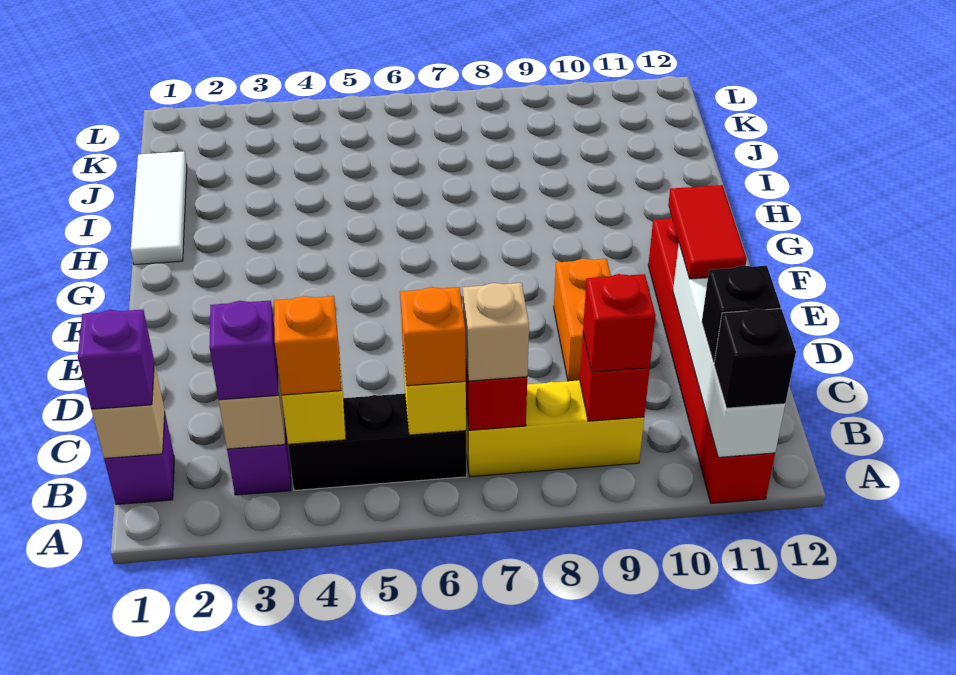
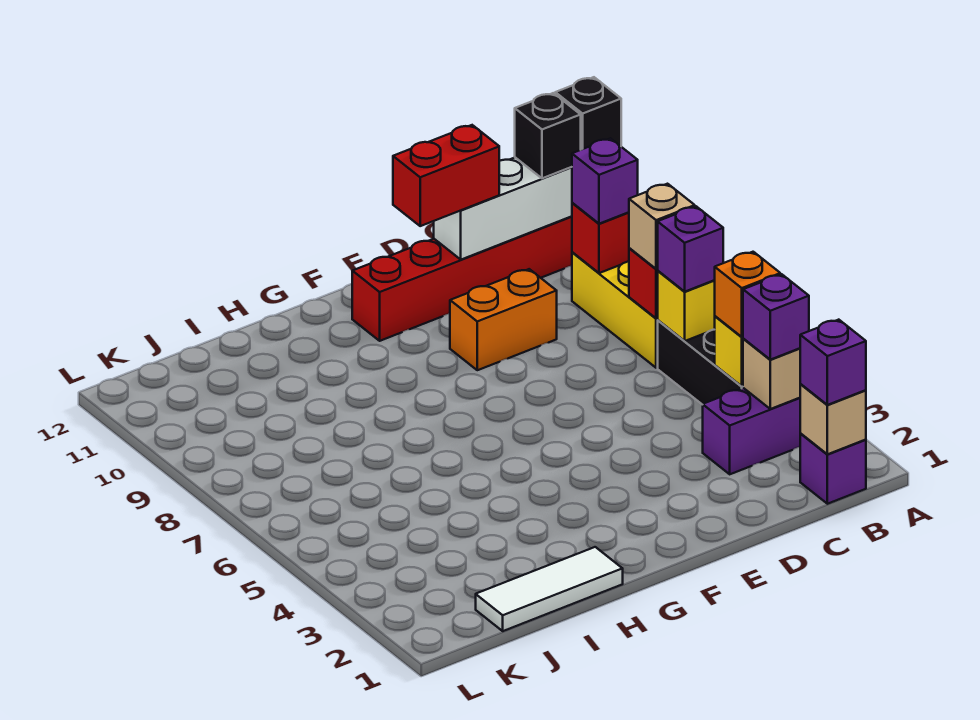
orange brick B6 level 3 -> purple brick B6 level 3
red brick B9 level 3 -> purple brick B9 level 3
red tile D11:E11 level 3 -> red brick D11:E11 level 3

